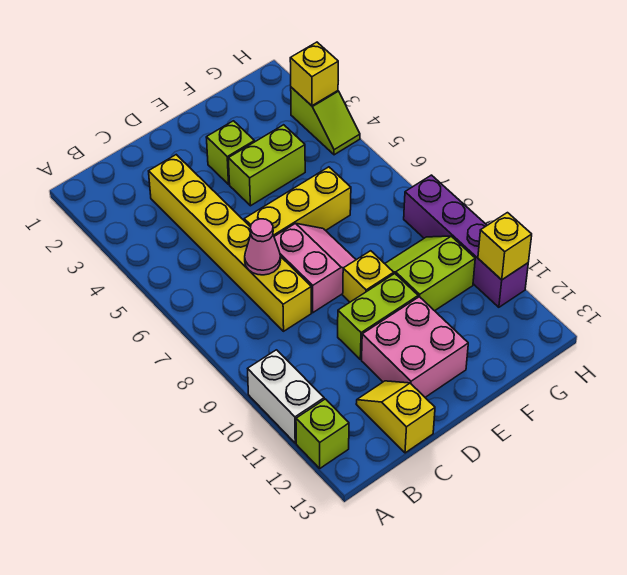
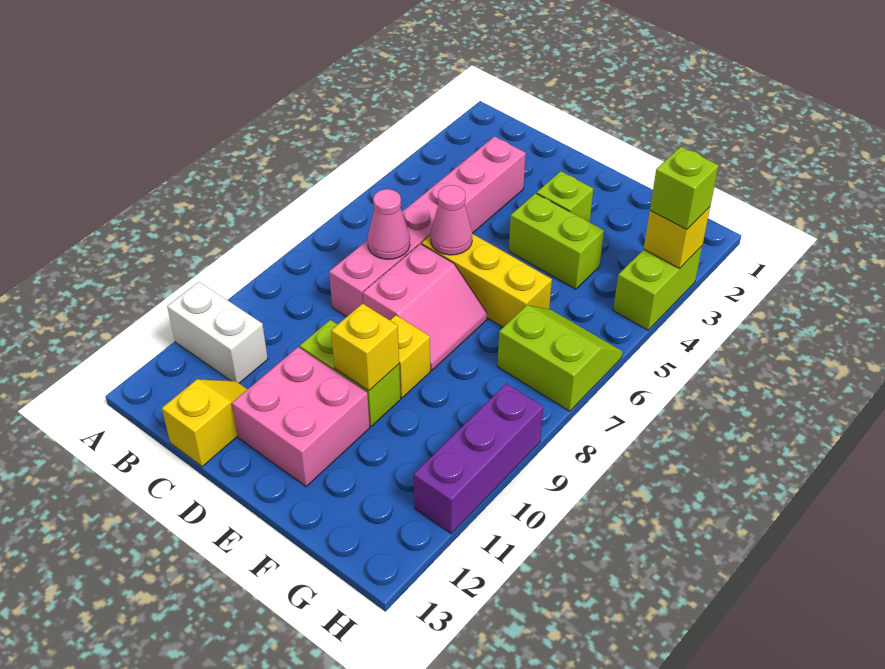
white brick A10:A11 level 1 -> white brick A11:B11 level 1
lime brick A12 level 1 -> lime brick H3 level 3
yellow brick C3:C8 level 1 -> pink brick C3:C8 level 1
none -> pink cone D6 level 2
lime slope F9:G10 level 1 top 10 -> lime slope G6:H7 level 1 top 7
lime slope H3:H4 level 1 top 3 -> lime brick H3:H4 level 1
purple brick H8:H11 level 1 -> purple brick H9:H11 level 1
yellow brick H11 level 2 -> yellow brick E10 level 2

